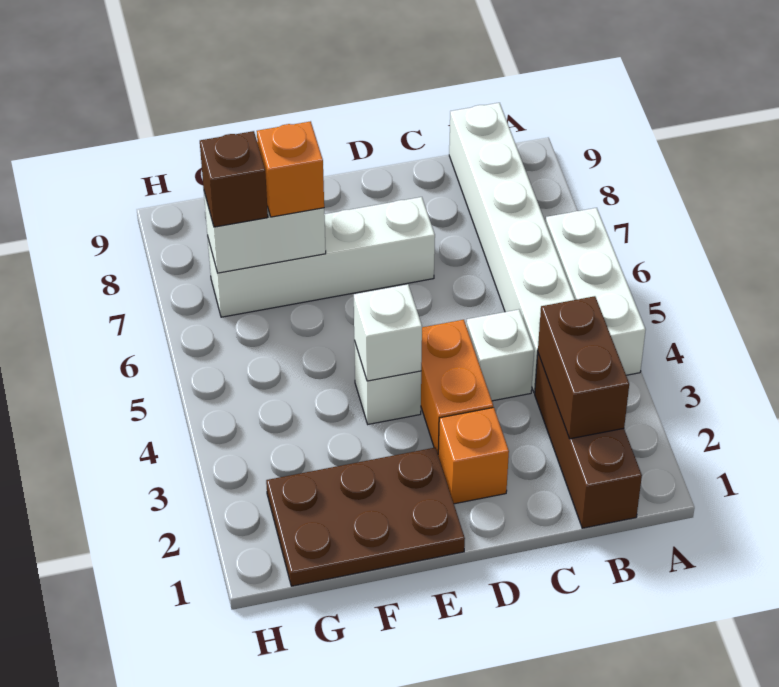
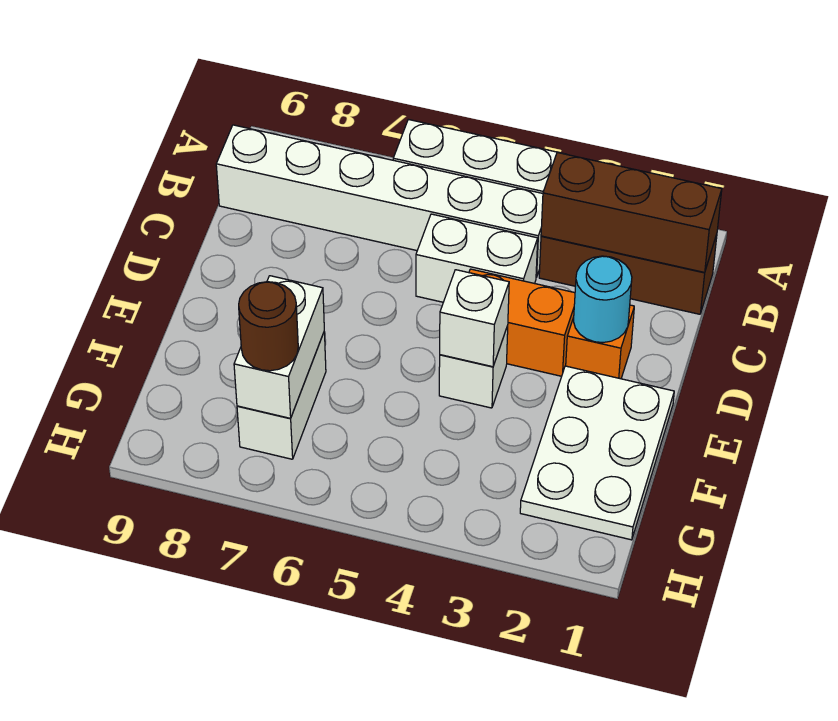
brown brick B2:B3 level 2 -> brown brick B1:B3 level 2
white brick C4 level 1 -> white brick C4:C5 level 1
none -> cyan round brick D2 level 2
white brick D7:G7 level 1 -> white brick F7:G7 level 1
brown plate E1:G2 level 1 -> white plate E1:G2 level 1
orange brick F7 level 3 -> none
brown brick G7 level 3 -> brown round brick G7 level 3

